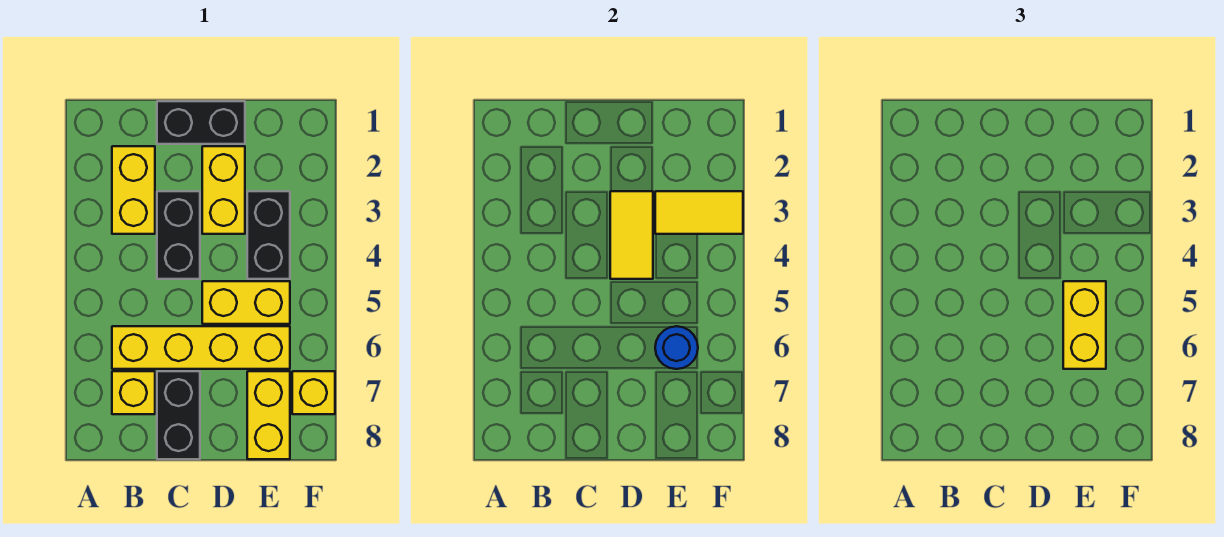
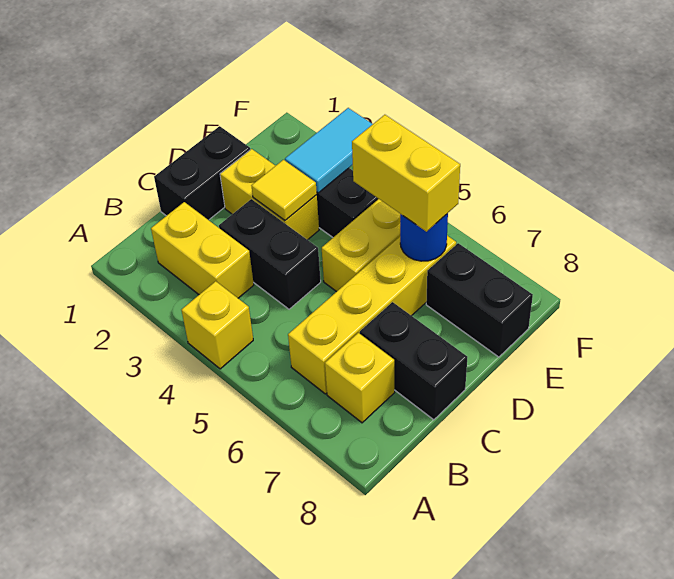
yellow tile D3:D4 level 2 -> yellow tile D3 level 2
yellow tile E3:F3 level 2 -> cyan tile E3:F3 level 2
yellow brick E7:E8 level 1 -> black brick E7:E8 level 1
yellow brick F7 level 1 -> yellow brick A4 level 1

